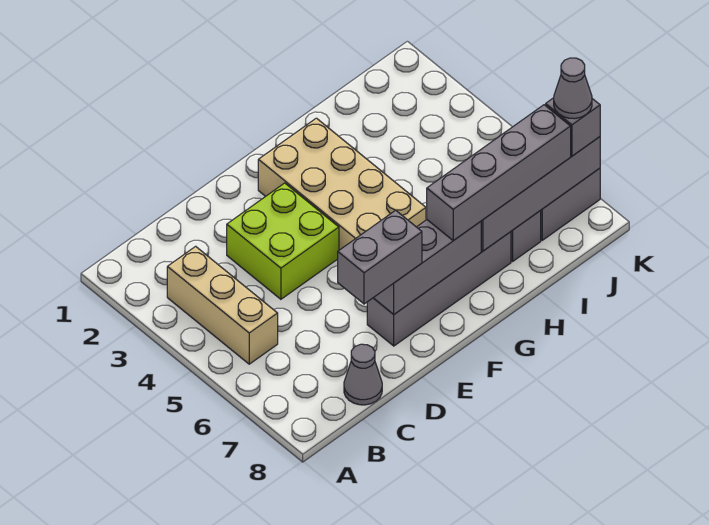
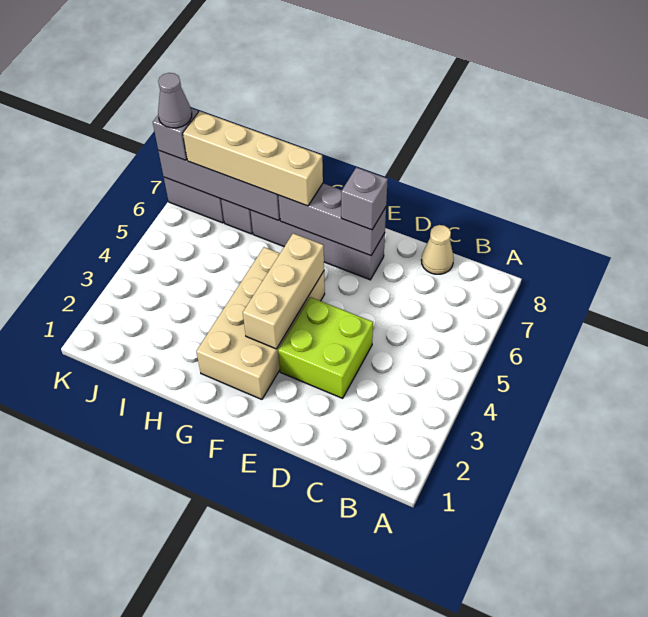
tan brick B3:B5 level 1 -> tan brick F3:F5 level 2
grey cone C8 level 1 -> tan cone C8 level 1
grey brick D7:E7 level 3 -> grey brick E7 level 3
grey brick G7:J7 level 3 -> tan brick G7:J7 level 3

